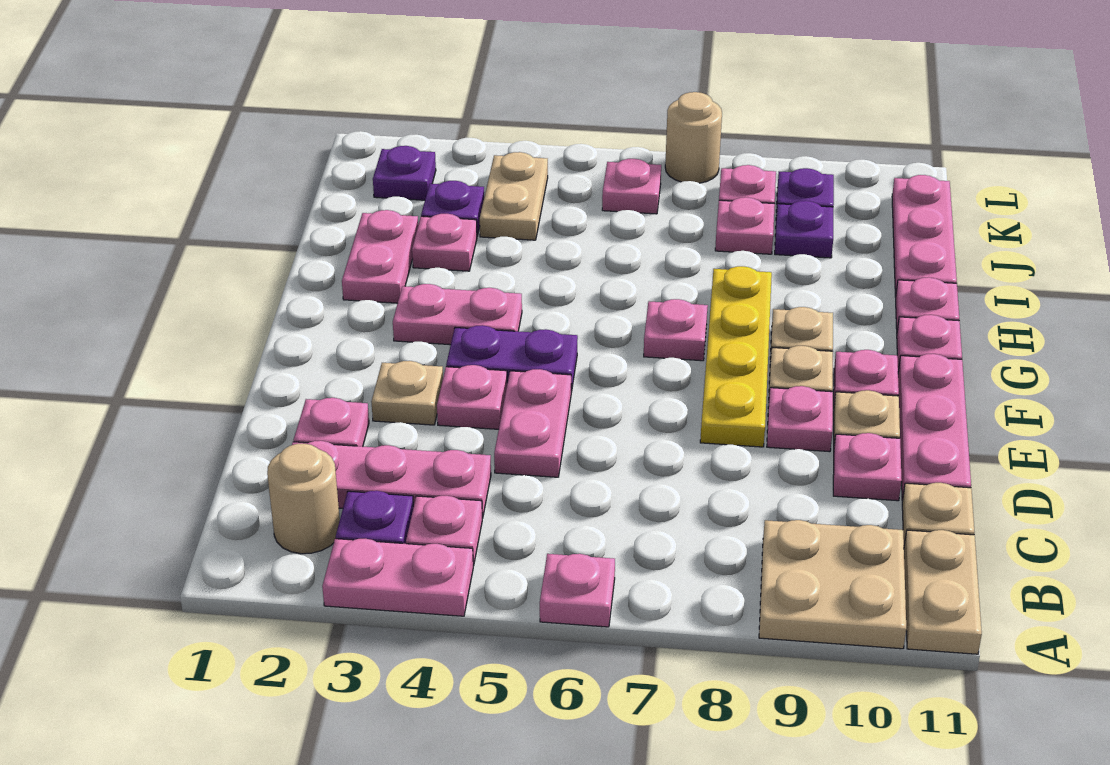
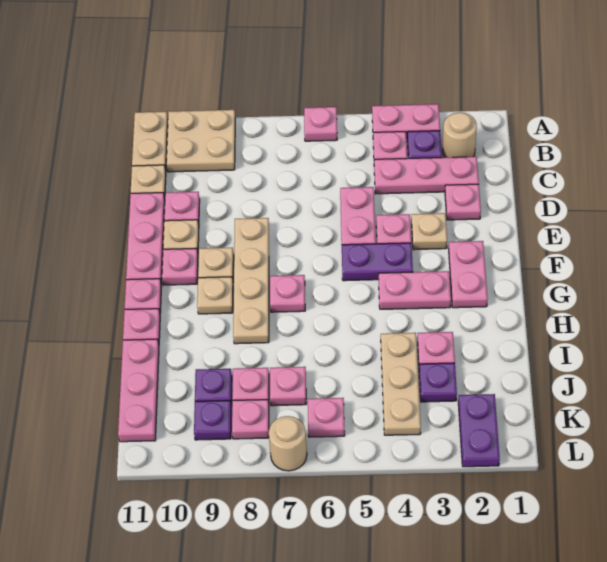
yellow plate E8:H8 level 1 -> tan plate E8:H8 level 1
pink plate E9 level 1 -> pink plate J7 level 1
pink plate H2:I2 level 1 -> pink plate F2:G2 level 1
tan plate J4:K4 level 1 -> tan plate I4:K4 level 1
purple plate K2 level 1 -> purple plate K2:L2 level 1

